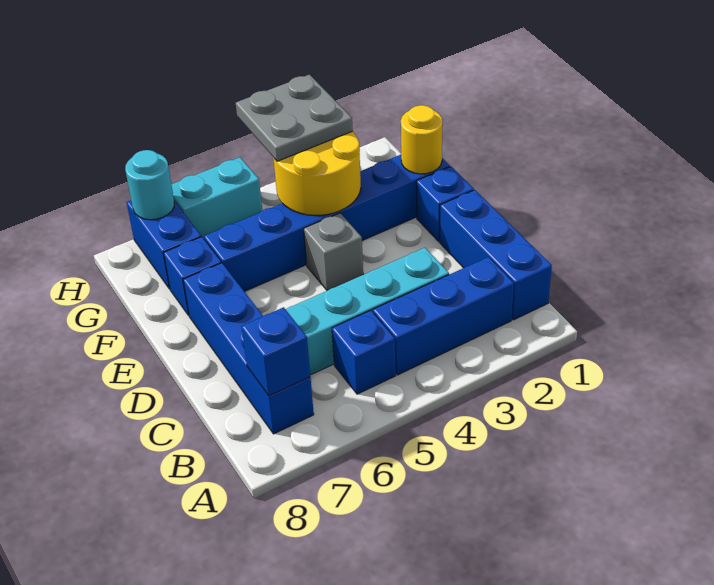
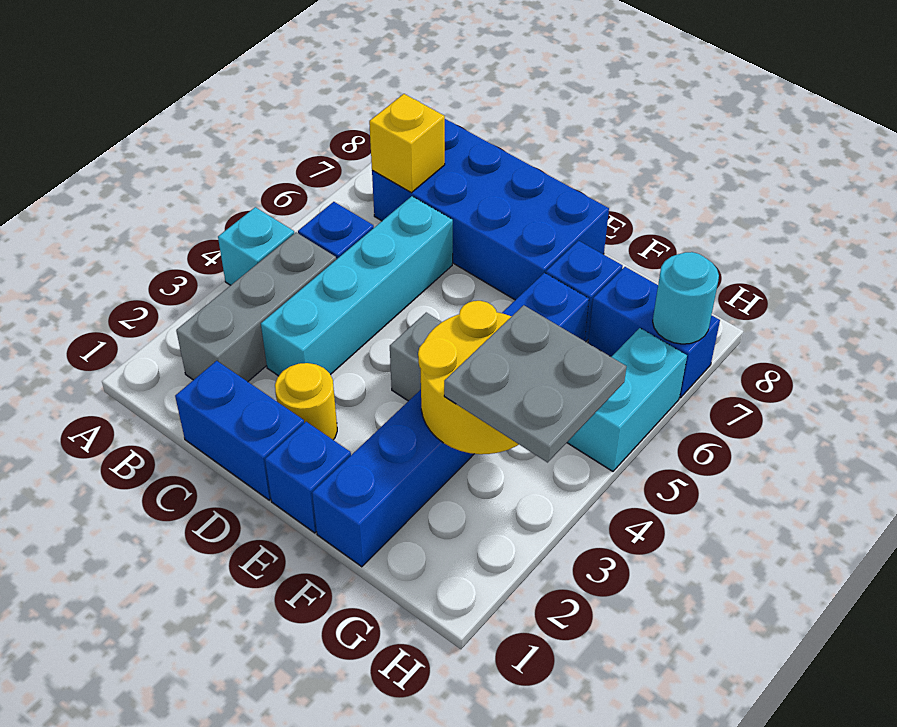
none -> cyan brick A4 level 1
blue brick B1:D1 level 1 -> blue brick C1:D1 level 1
blue brick B2:B4 level 1 -> grey brick B2:B4 level 1
blue brick B7:E7 level 1 -> blue brick B7:E8 level 1
blue brick B7 level 2 -> yellow brick B7 level 2
yellow round brick F1 level 2 -> yellow round brick D2 level 1

